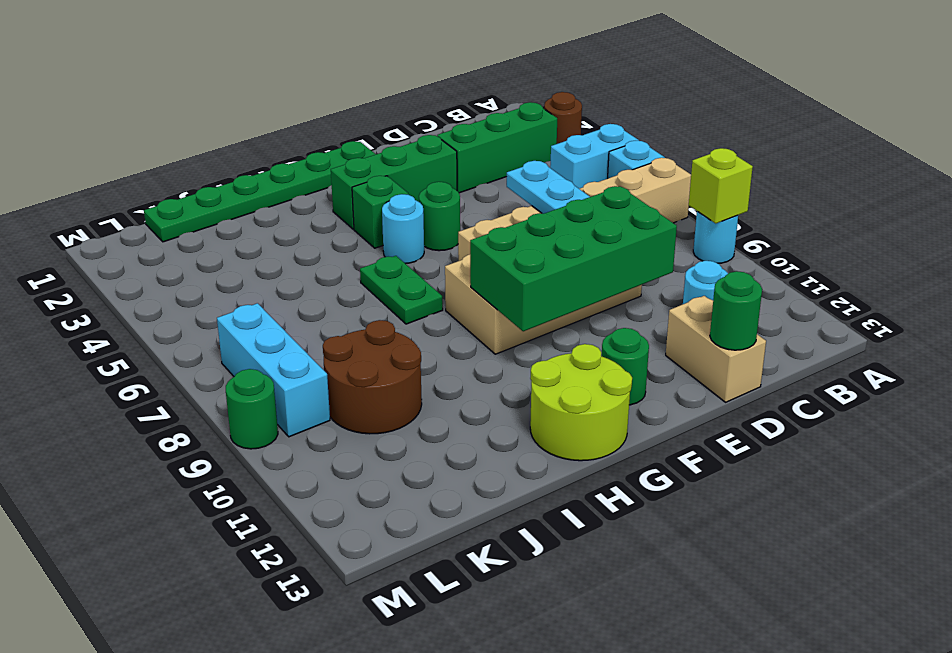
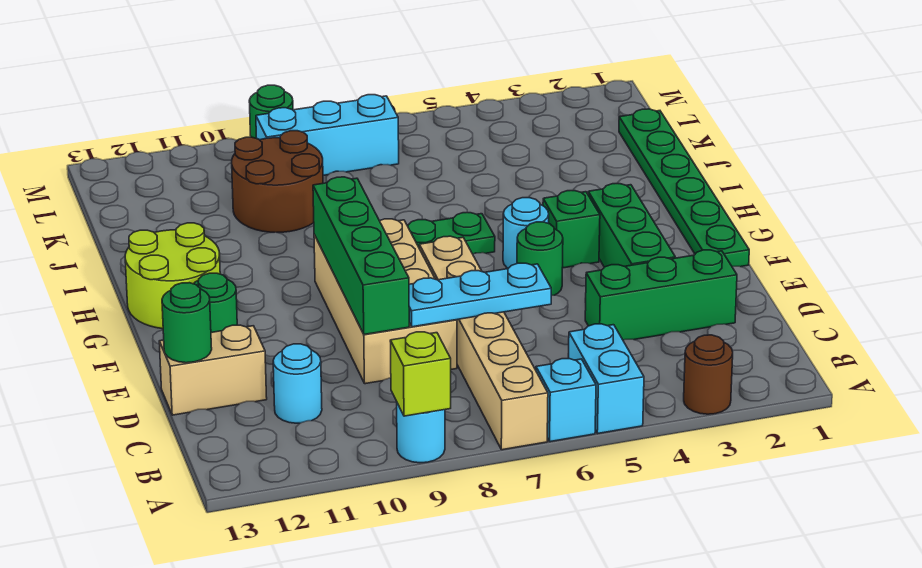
green brick B3:D3 level 1 -> green brick D2:D4 level 1
green brick D9:G10 level 2 -> green brick D9:G9 level 2

